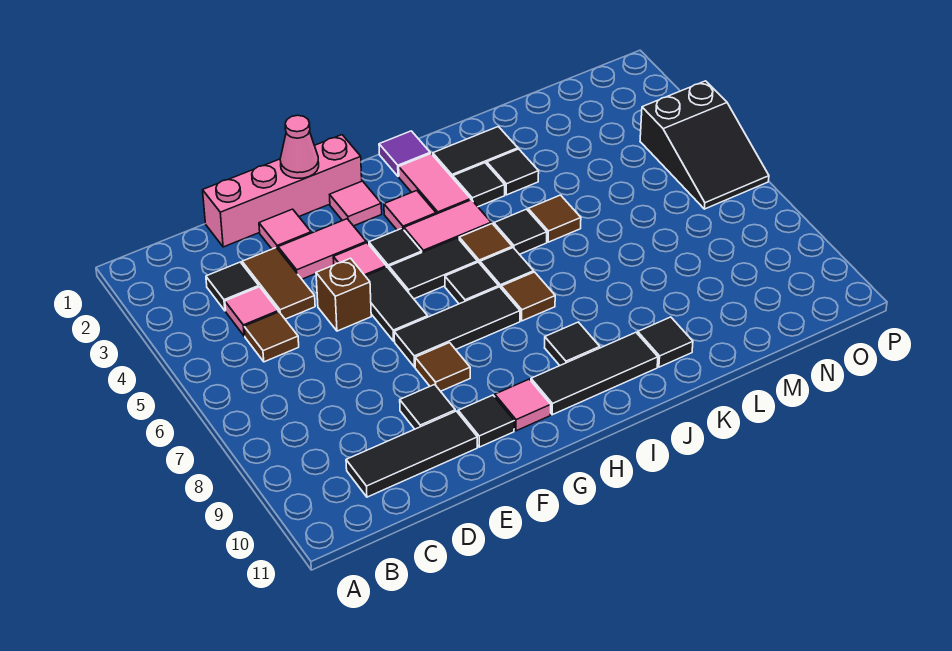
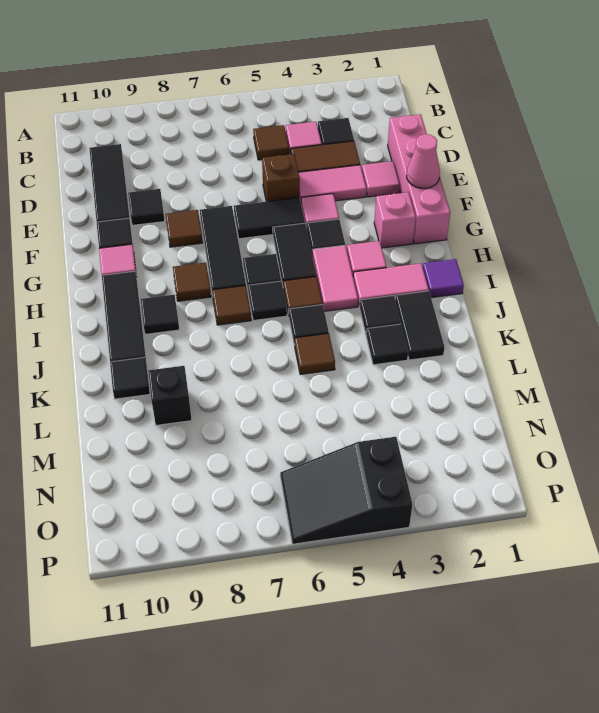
pink tile E3:F3 level 1 -> pink tile E3:E4 level 1
pink tile G2 level 1 -> pink brick G2 level 1
none -> brown tile H8 level 1
none -> black brick L9 level 1

